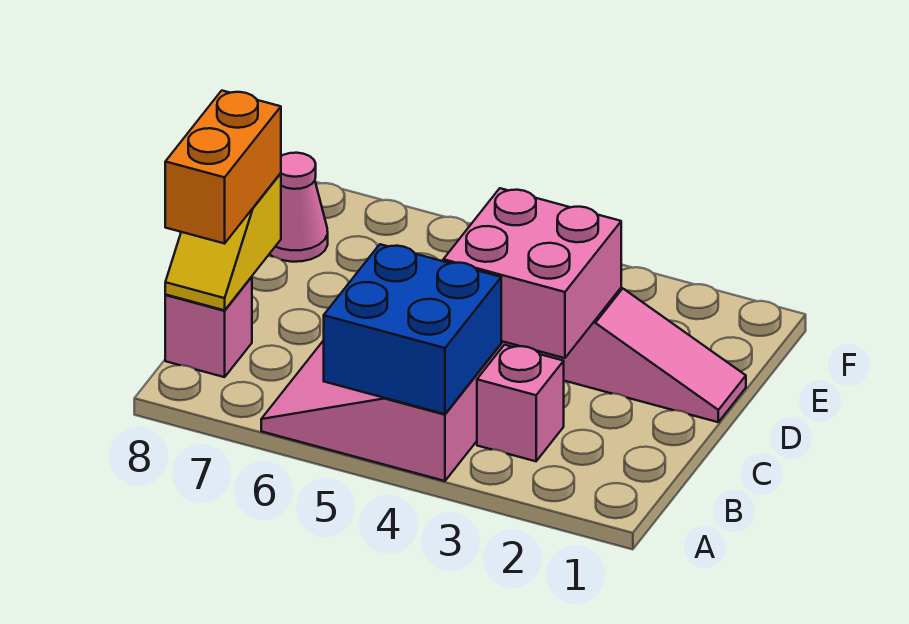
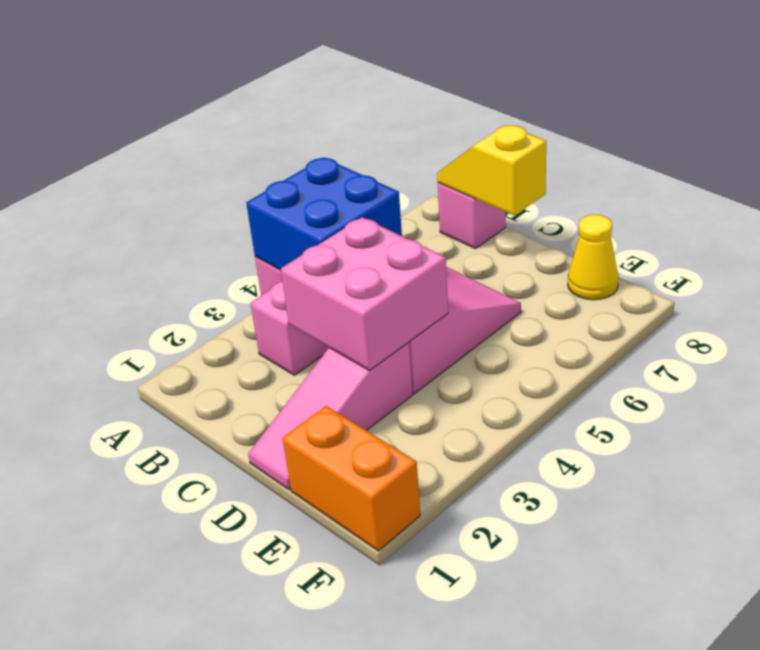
orange brick B8:C8 level 3 -> orange brick E1:F1 level 1
pink cone E8 level 1 -> yellow cone E8 level 1

